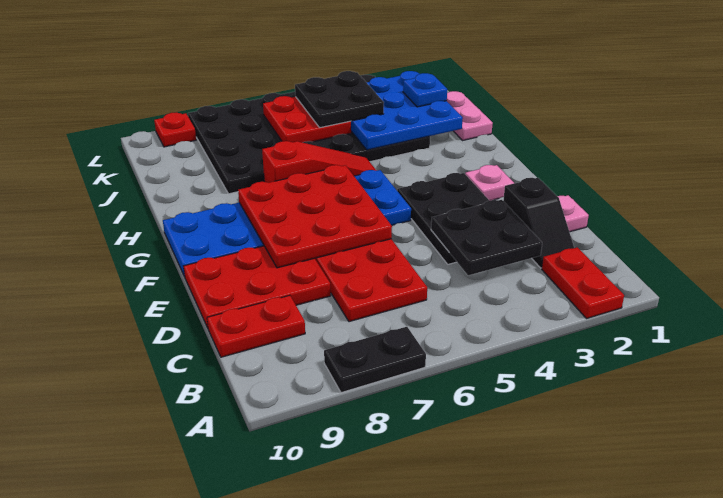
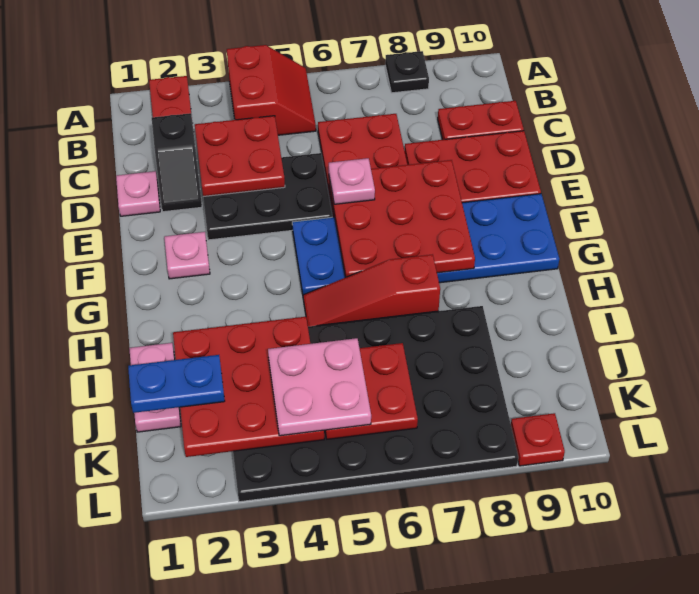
none -> red slope A4:B5 level 1 top 4
black plate A7:A8 level 1 -> black plate A8 level 1
black slope C2:D2 level 1 top D -> black slope C2:D2 level 1 top C
black plate C3:D4 level 2 -> red plate C3:D4 level 2
black plate D3:F4 level 1 -> black plate D3:E5 level 1
none -> pink plate E6 level 3
blue plate I2:K4 level 2 -> red plate I2:K4 level 2
blue plate J2 level 3 -> blue plate J1:J2 level 3
black plate J4:K5 level 3 -> pink plate J4:K5 level 3

